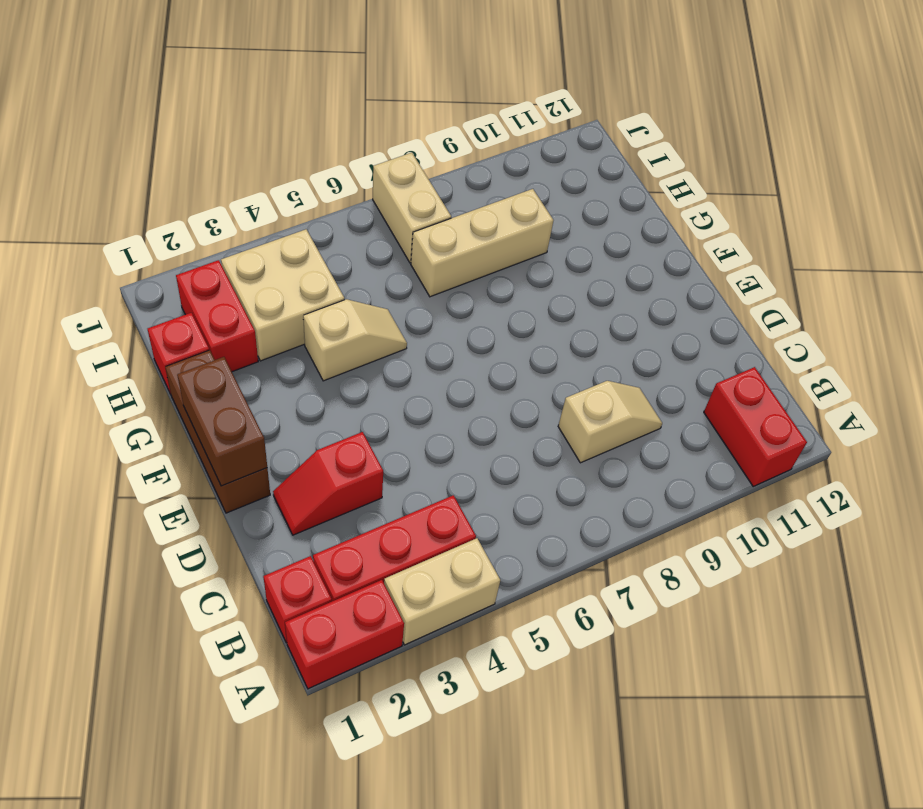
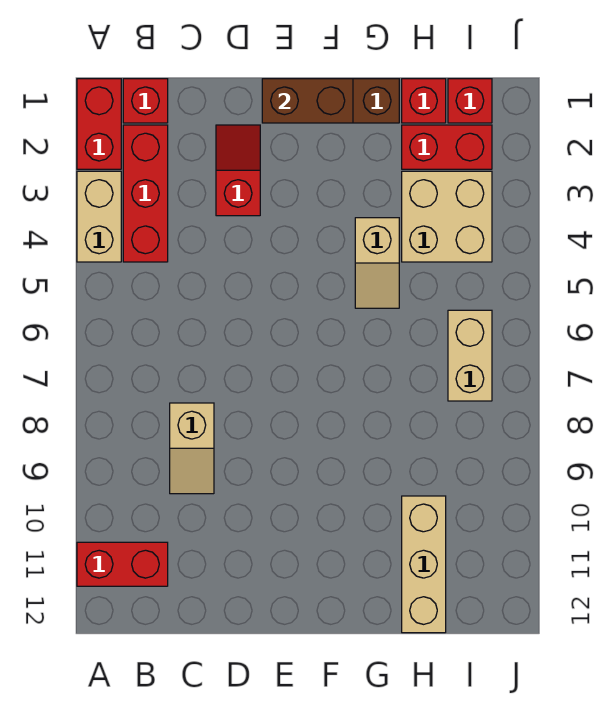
tan brick H7:H9 level 1 -> tan brick H10:H12 level 1
none -> red brick I1 level 1
tan brick I7:J7 level 1 -> tan brick I6:I7 level 1

